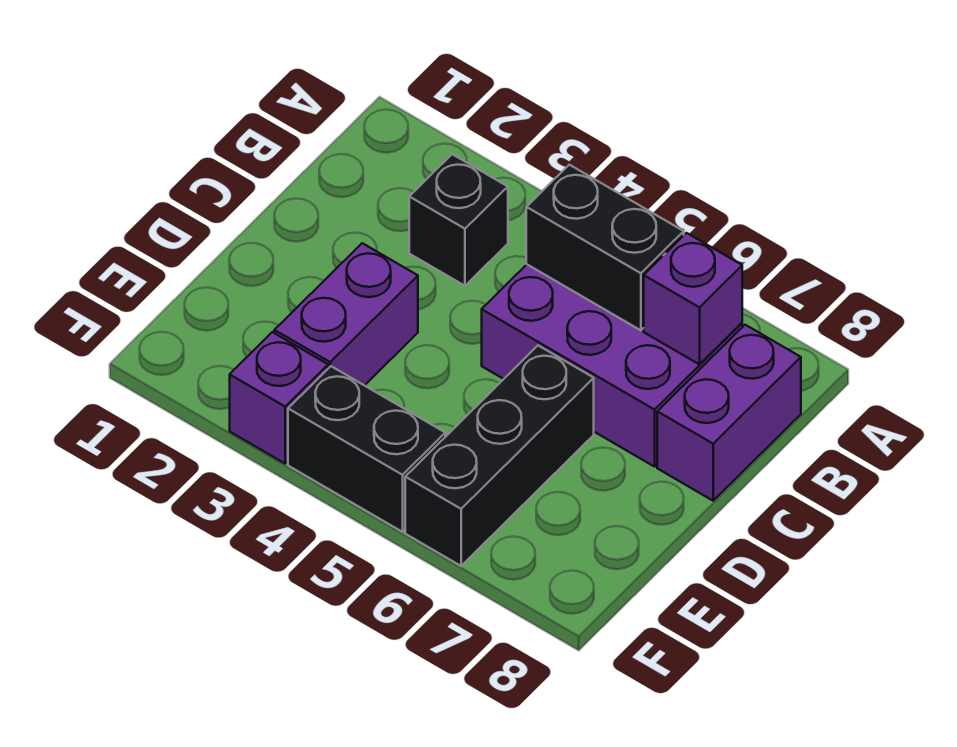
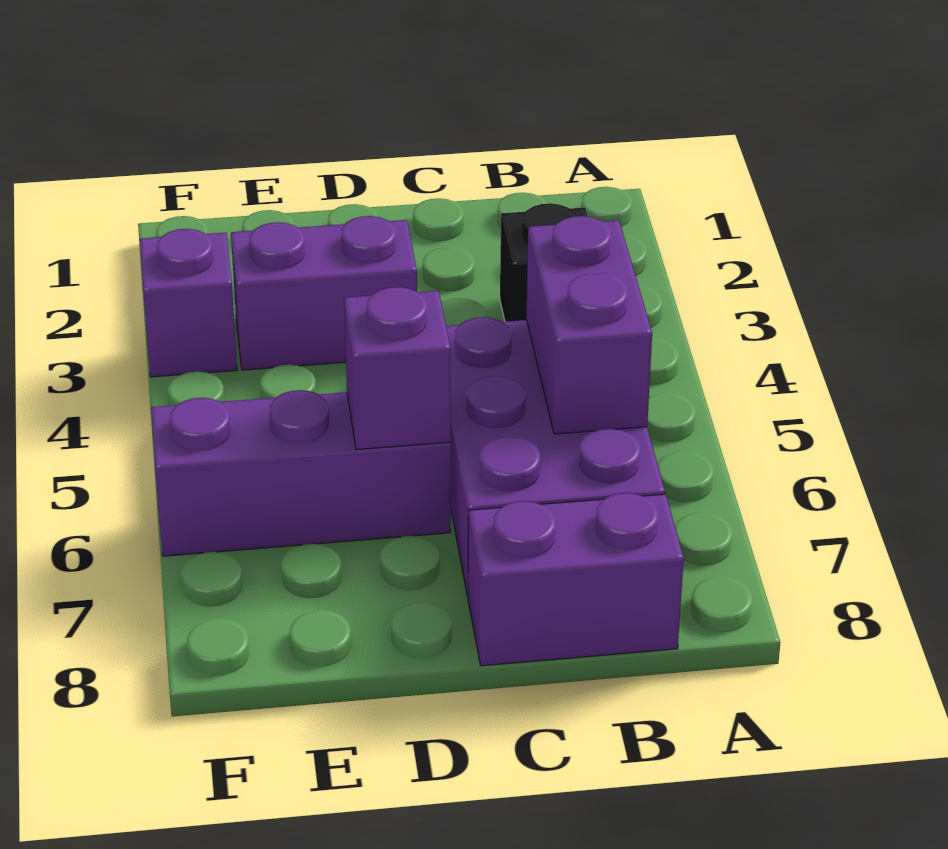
black brick B5:B6 level 2 -> purple brick B5:B6 level 2
purple brick B7 level 2 -> purple brick D6 level 2
black brick D6:F6 level 1 -> purple brick D6:F6 level 1
black brick F4:F5 level 1 -> none

